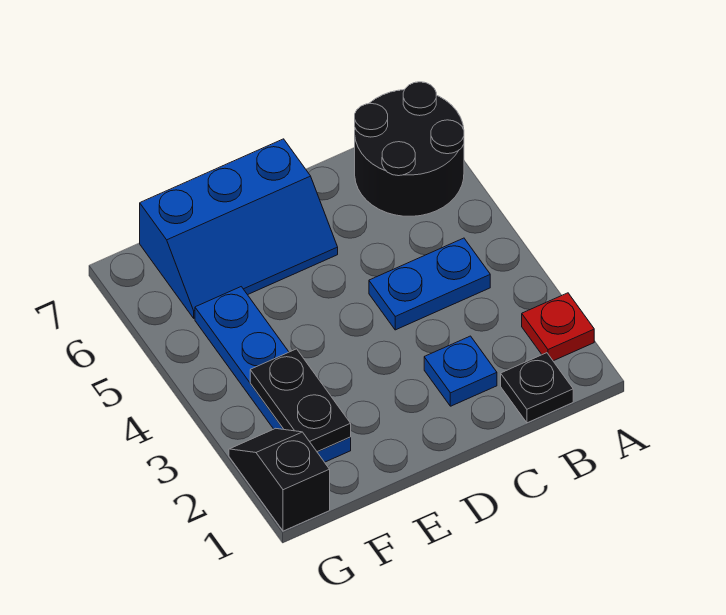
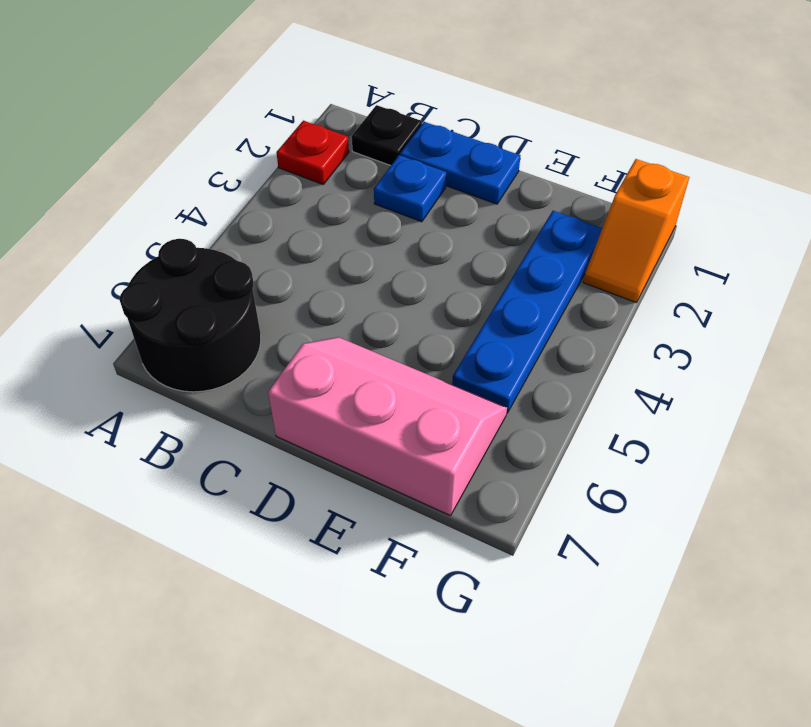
blue plate B4:C4 level 1 -> blue plate C1:D1 level 1
blue slope D6:F7 level 1 top 7 -> pink slope D6:F7 level 1 top 7
black plate F2:F3 level 2 -> none
black slope G1:G2 level 1 top 1 -> orange slope G1:G2 level 1 top 1

